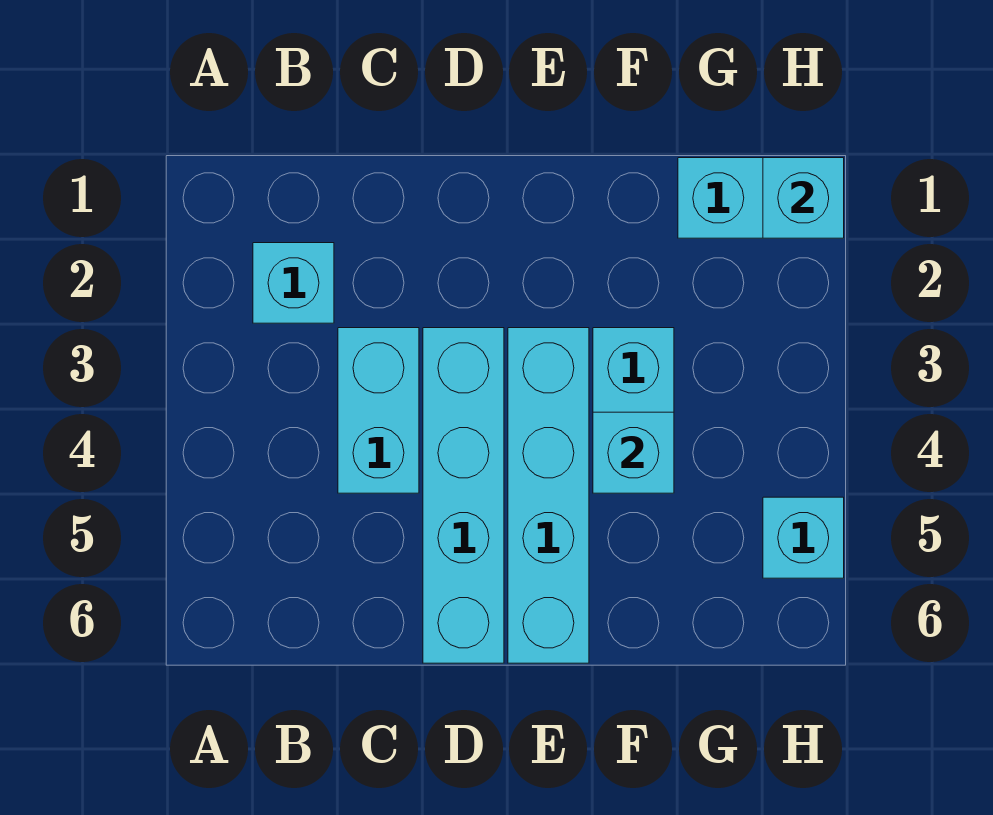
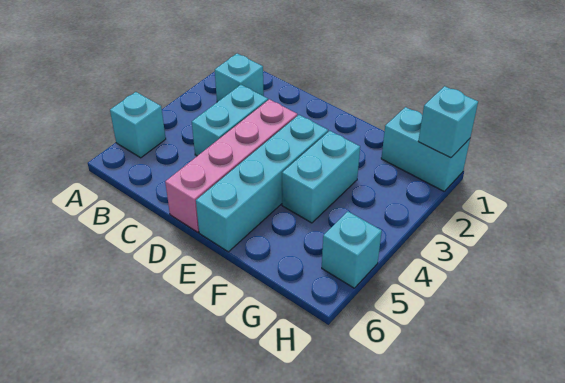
cyan brick D3:D6 level 1 -> pink brick D3:D6 level 1
cyan brick F4 level 2 -> cyan brick A5 level 1

